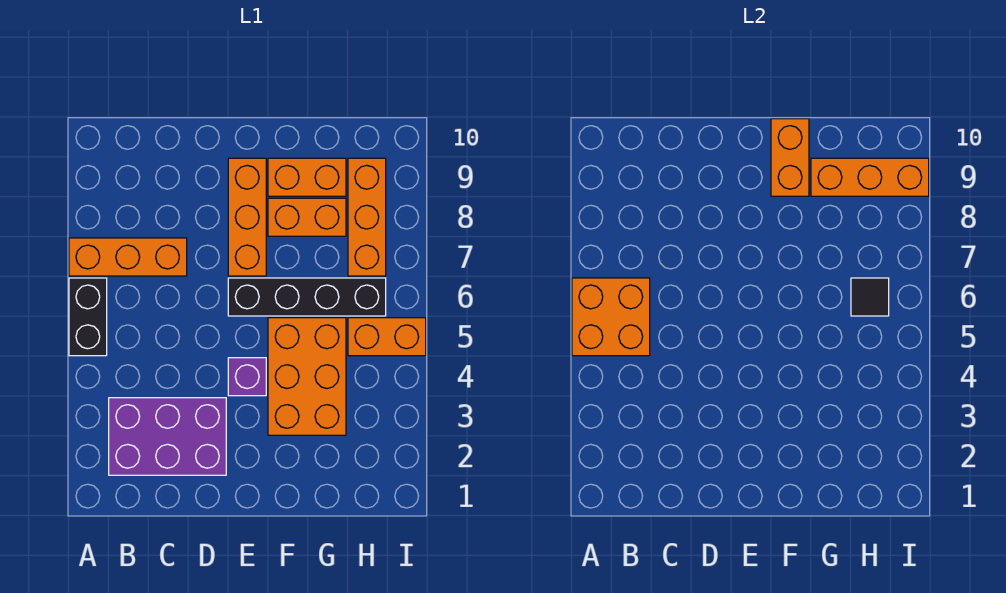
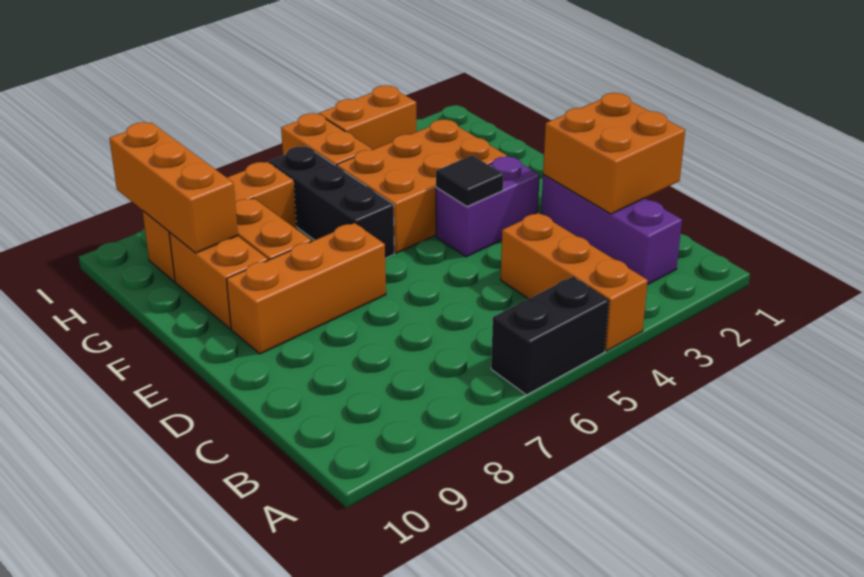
orange brick A5:B6 level 2 -> orange brick C1:D2 level 2
orange brick A7:C7 level 1 -> orange brick A4:C4 level 1
purple brick B2:D3 level 1 -> purple brick B2:D2 level 1
purple brick E4 level 1 -> purple brick E3:E4 level 1
black brick E6:H6 level 1 -> black brick F6:H6 level 1
orange brick F9:F10 level 2 -> orange brick I3:I4 level 1
black tile H6 level 2 -> black tile E4 level 2

